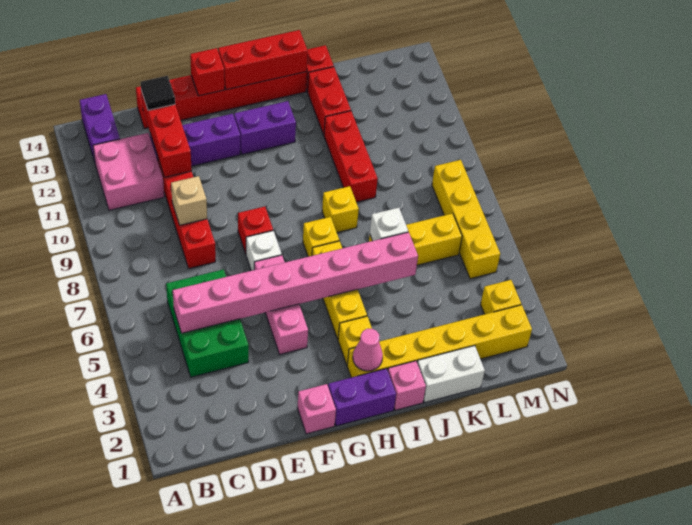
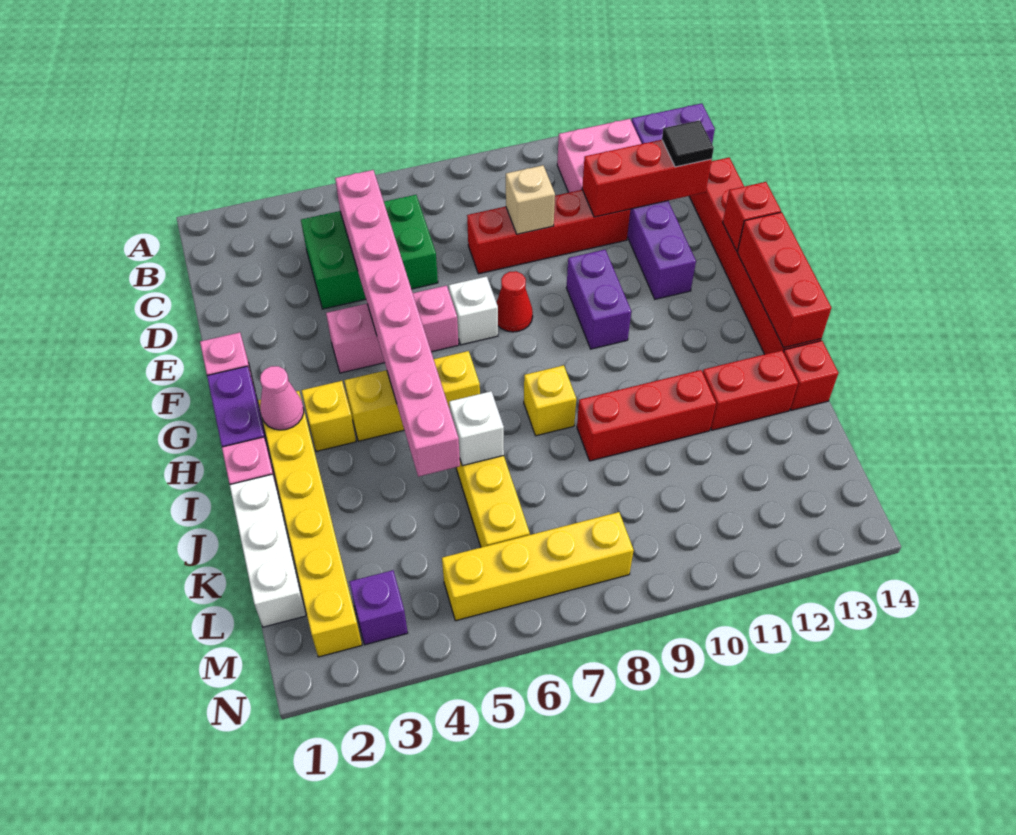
red brick F8 level 1 -> red cone F8 level 1
purple brick G12:H12 level 1 -> purple brick F10:G10 level 1
yellow brick H7 level 1 -> none
white brick J1:K1 level 1 -> white brick J1:L1 level 1
yellow brick M3 level 1 -> purple brick M3 level 1

